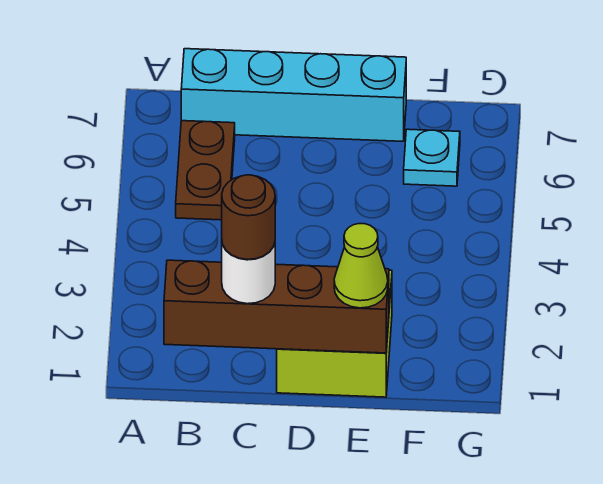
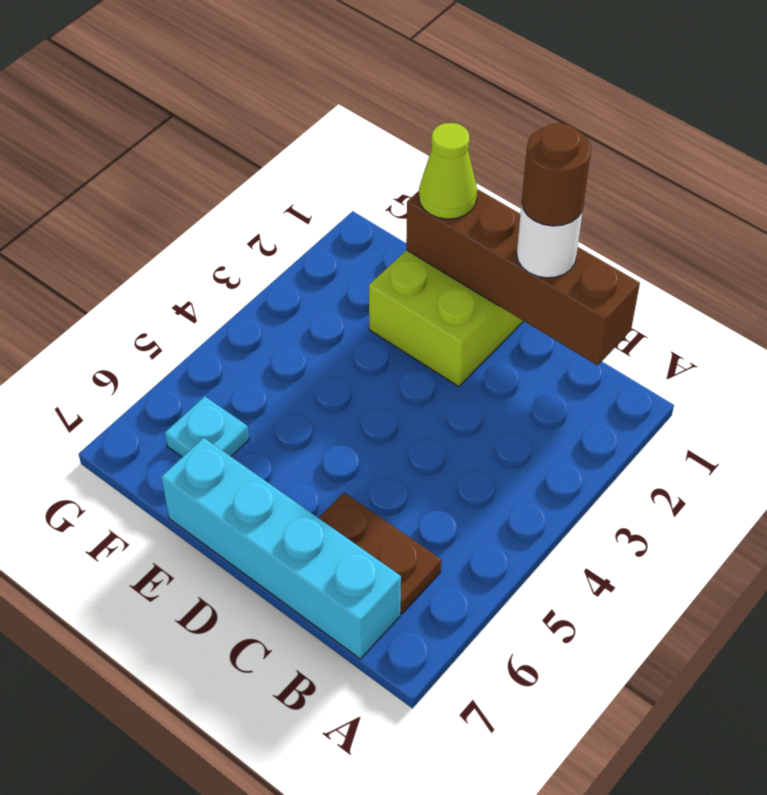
brown plate B5:B6 level 1 -> brown plate B6:C6 level 1

